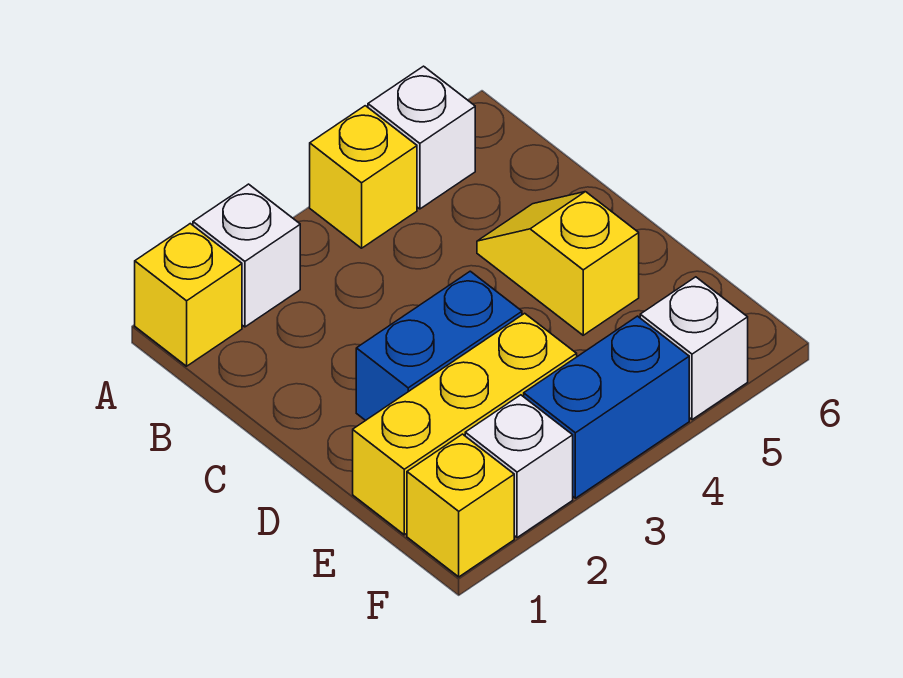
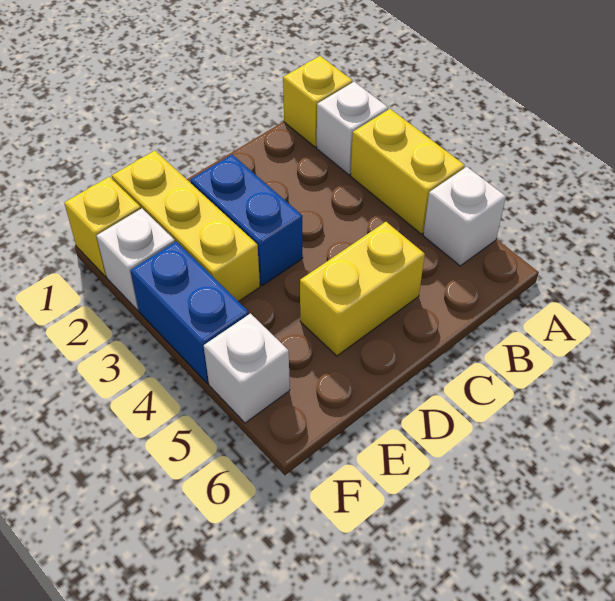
yellow brick A4 level 1 -> yellow brick A3:A4 level 1
yellow slope C5:D5 level 1 top D -> yellow brick C5:D5 level 1

